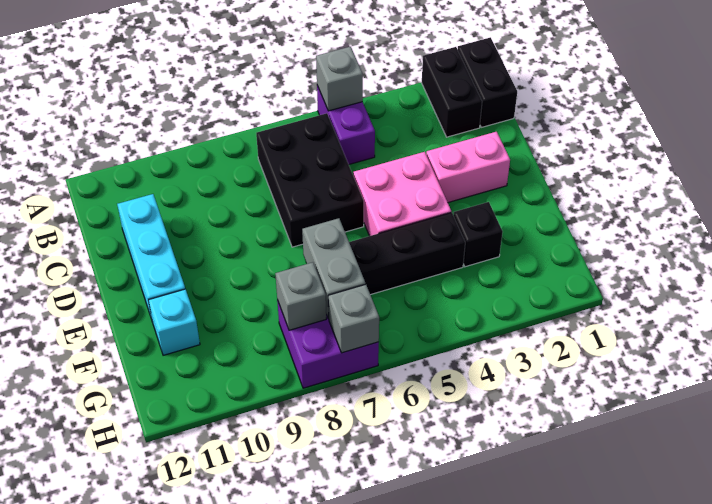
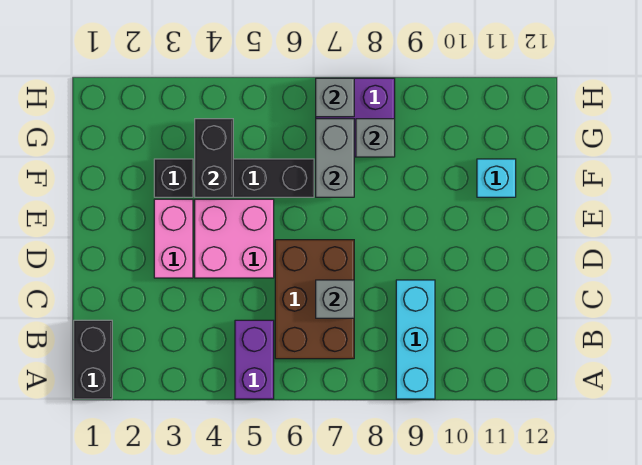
black brick A2:B2 level 1 -> black brick F4:G4 level 2
grey brick A5 level 2 -> grey brick C7 level 2
black brick B6:D7 level 1 -> brown brick B6:D7 level 1
cyan brick C11:E11 level 1 -> cyan brick A9:C9 level 1
pink brick D2:D3 level 1 -> pink brick D3:E3 level 1

